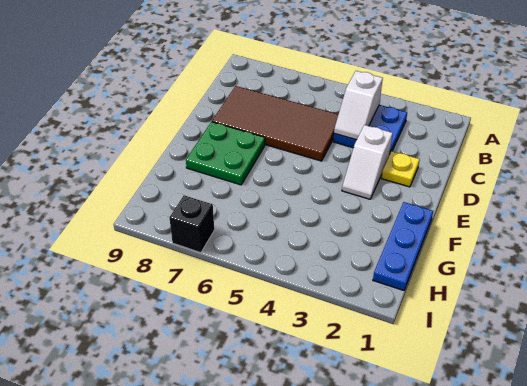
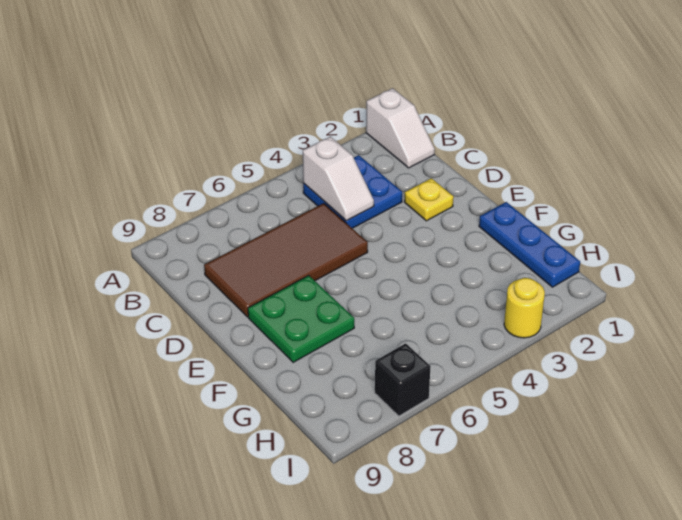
white slope D3:E3 level 1 top D -> white slope A1:B1 level 1 top A
none -> yellow round brick I3 level 1

